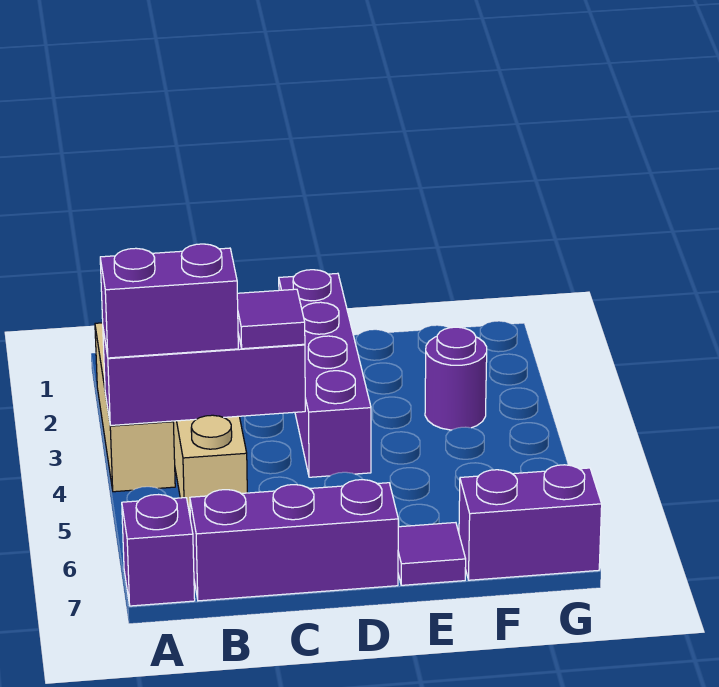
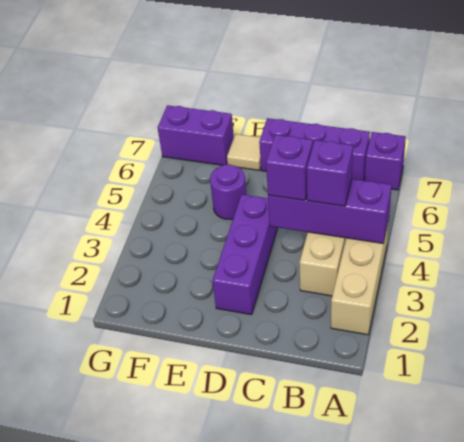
purple brick A4:B4 level 3 -> purple brick B4 level 3
purple tile C4 level 3 -> purple brick C4 level 3
purple brick D1:D4 level 1 -> purple brick D2:D4 level 1
purple tile E7 level 1 -> tan tile E7 level 1
purple round brick F3 level 1 -> purple round brick E5 level 1

